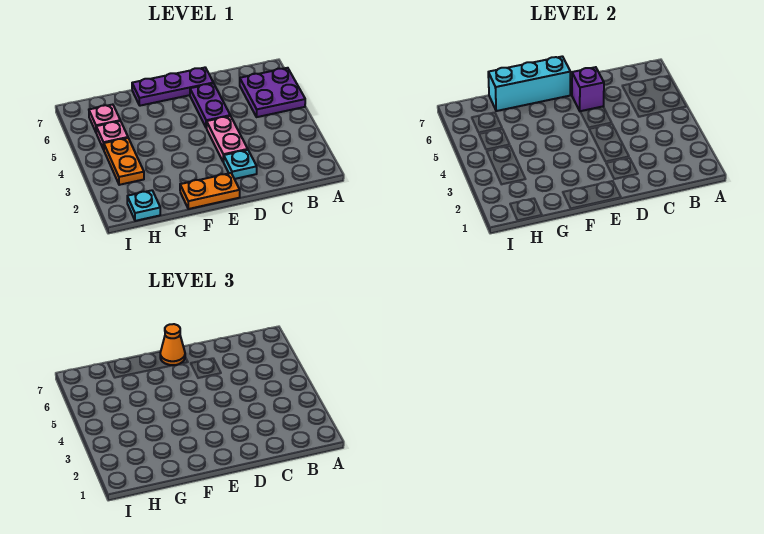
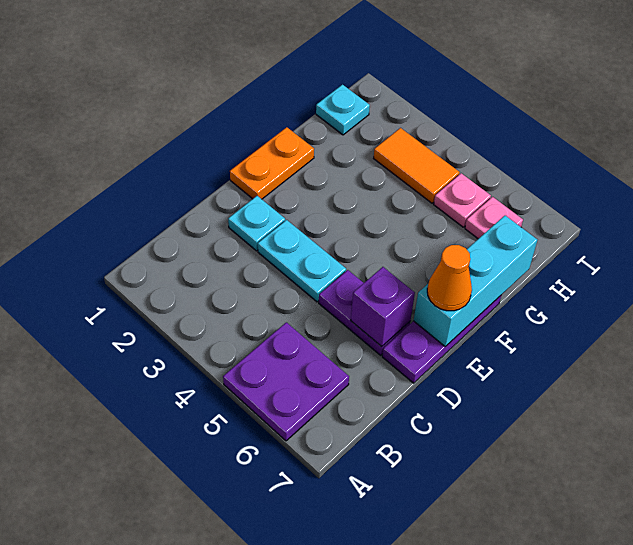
pink plate D3:D4 level 1 -> cyan plate D3:D4 level 1
orange plate H3:H4 level 1 -> orange tile H3:H4 level 1

